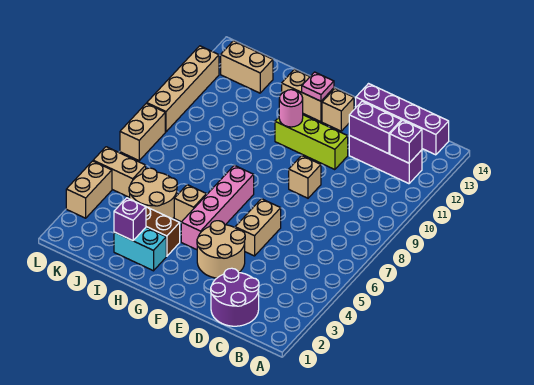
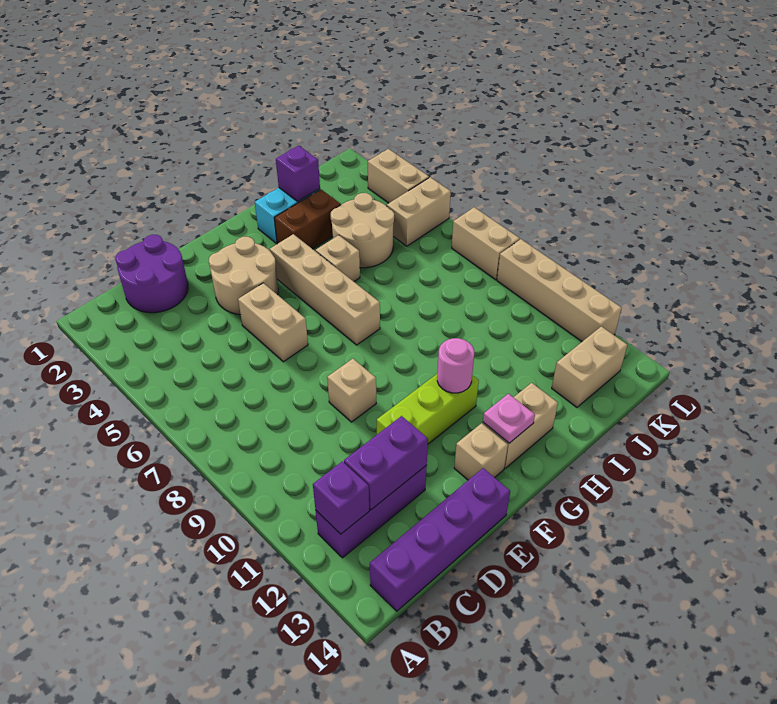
pink brick G4:G7 level 1 -> tan brick G4:G7 level 1

